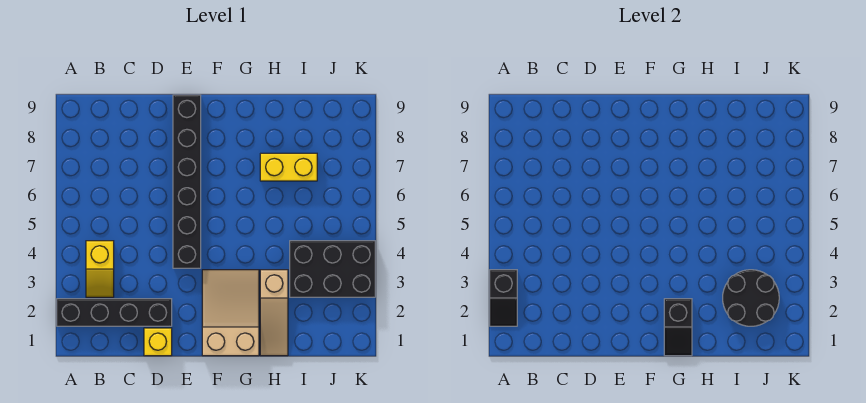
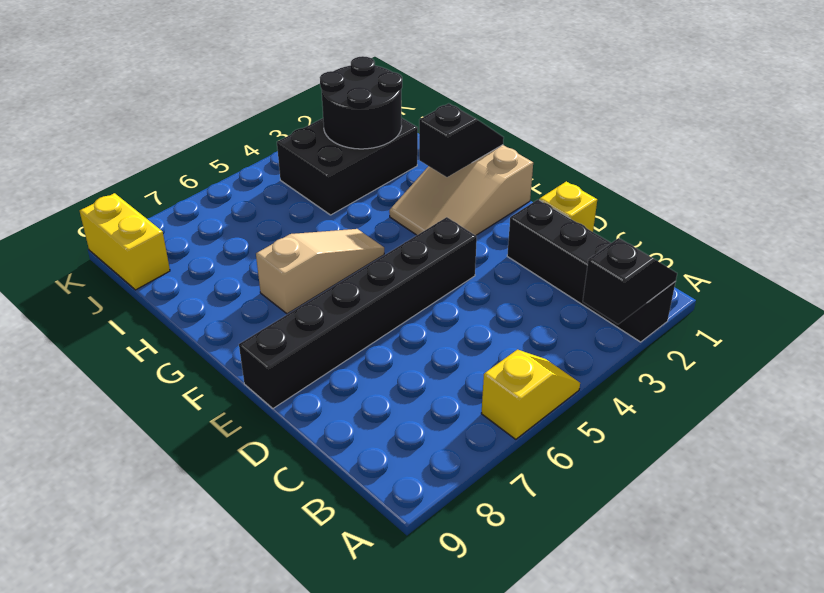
yellow slope B3:B4 level 1 top 4 -> yellow slope A5:A6 level 1 top 6
tan slope H1:H3 level 1 top 3 -> tan slope G5:G7 level 1 top 7
yellow brick H7:I7 level 1 -> yellow brick J9:K9 level 1
black brick I3:K4 level 1 -> black brick I2:J4 level 1

